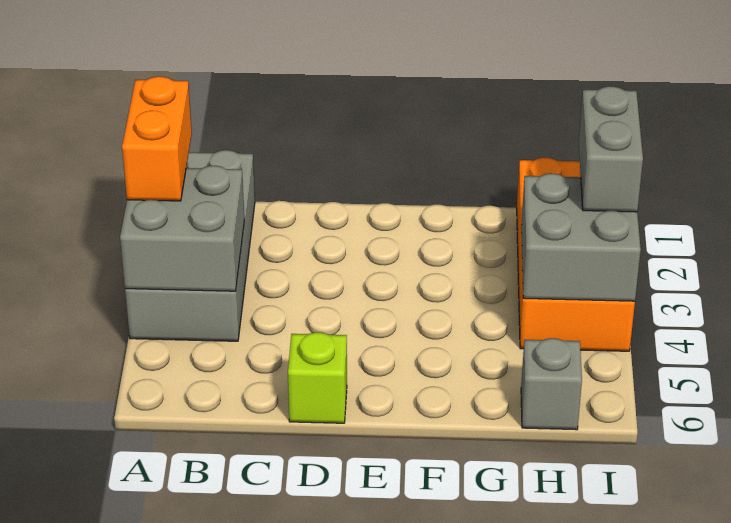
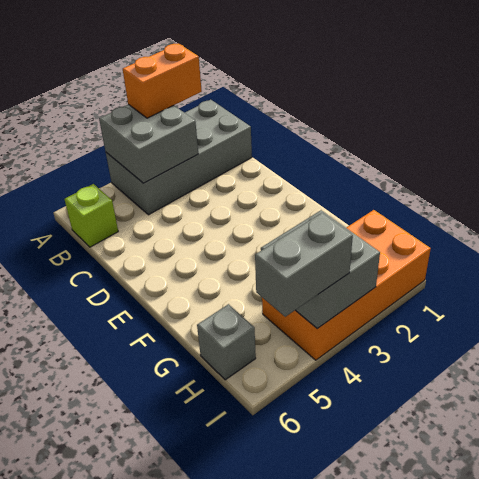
lime brick D6 level 1 -> lime brick B6 level 1
grey brick I2:I3 level 3 -> grey brick I4:I5 level 3

